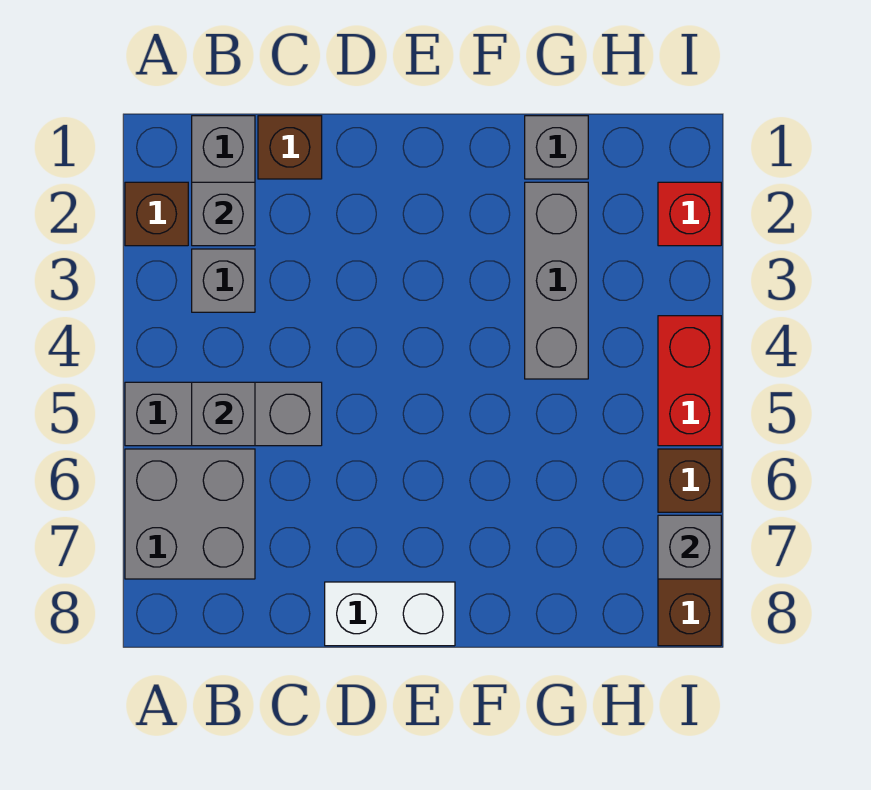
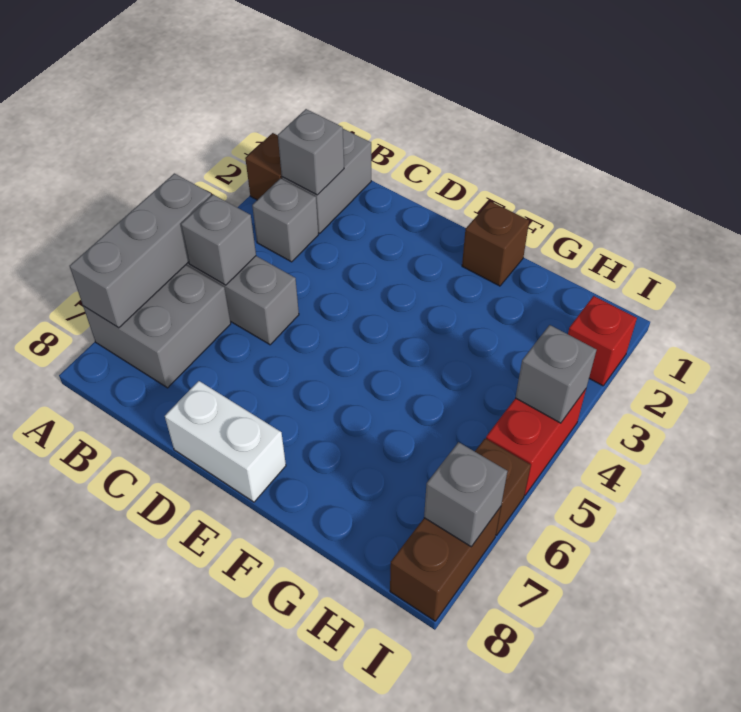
brown brick C1 level 1 -> brown brick F1 level 1
grey brick G1 level 1 -> grey brick I4 level 2
grey brick G2:G4 level 1 -> grey brick A5:A7 level 2

